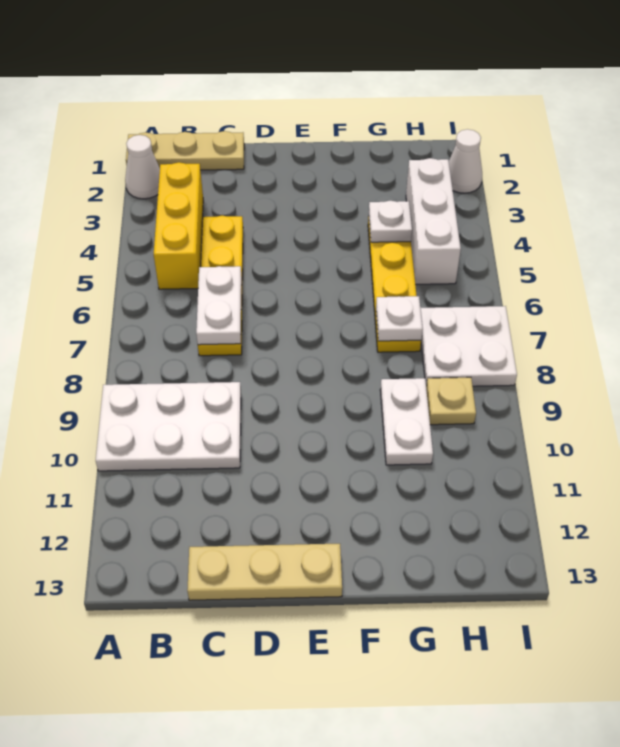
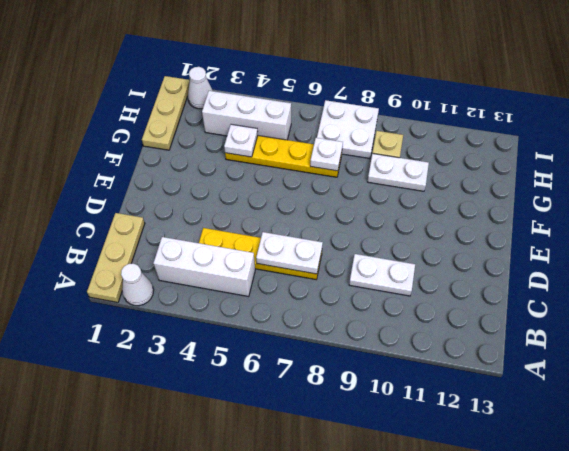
white plate A9:C10 level 1 -> white plate C9:C10 level 1
yellow brick B3:B5 level 1 -> white brick B3:B5 level 1
tan plate C13:E13 level 1 -> tan plate G1:I1 level 1

